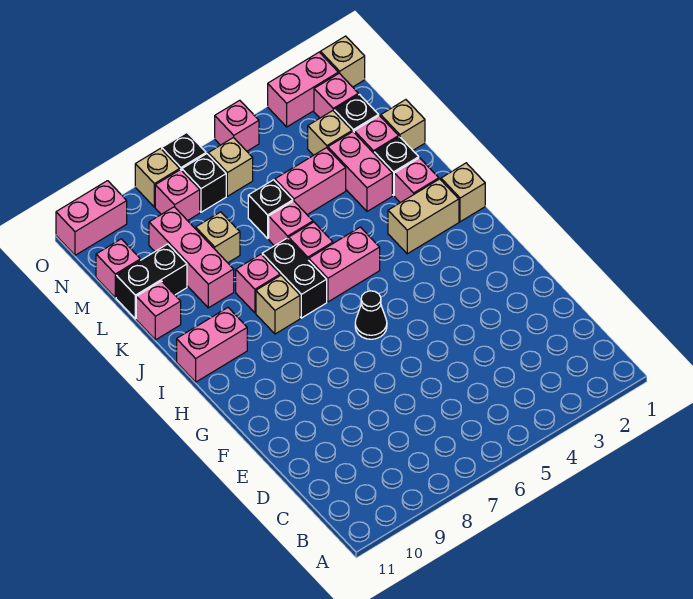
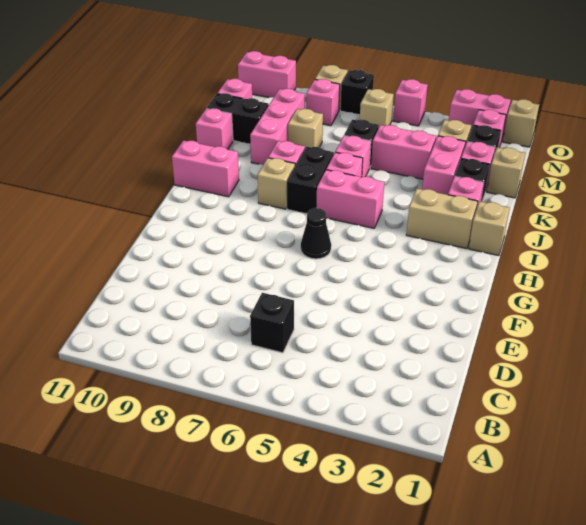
black brick N7 level 1 -> black brick C6 level 1

